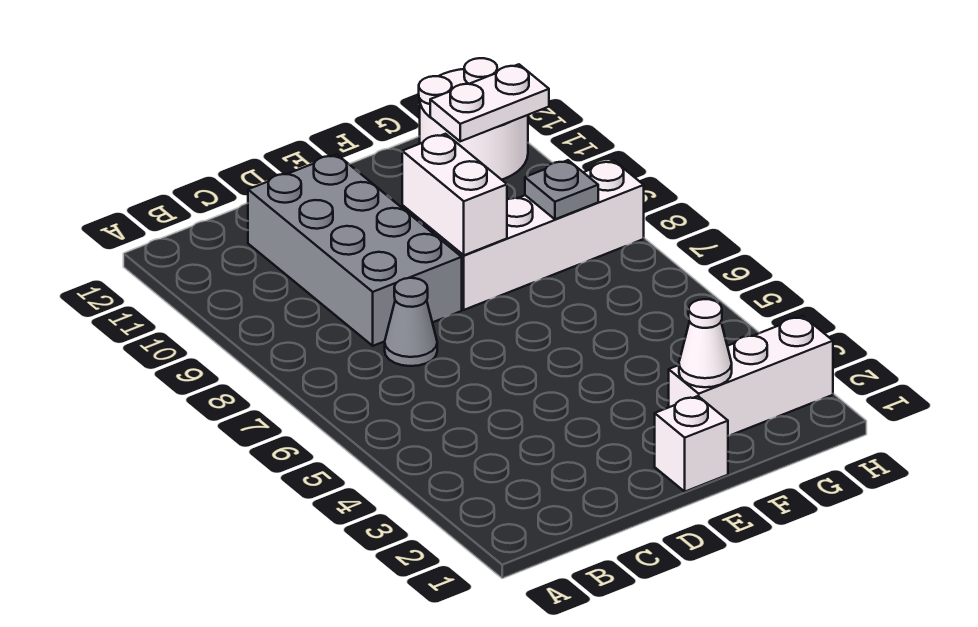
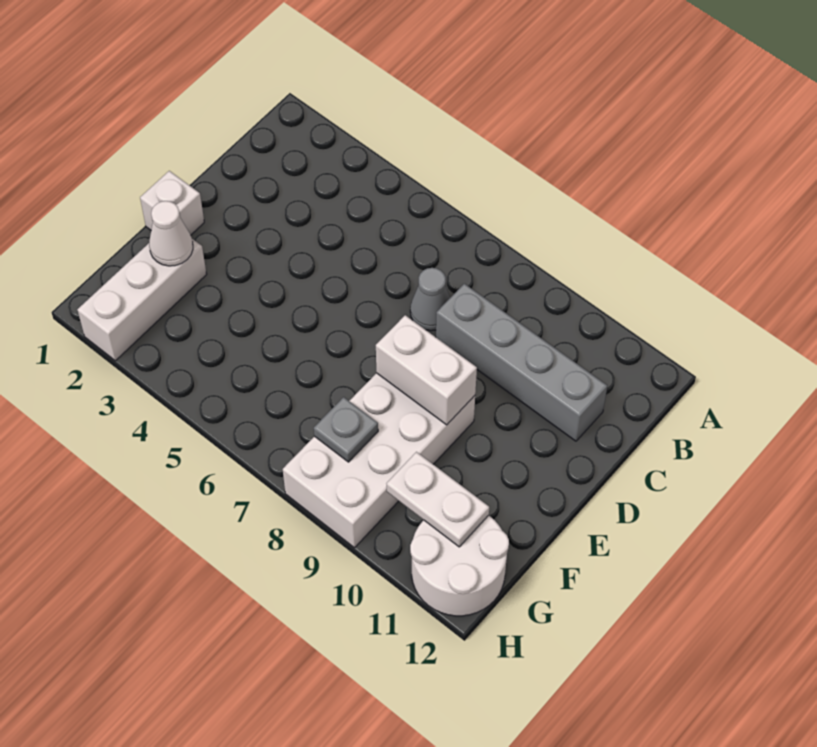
grey brick C8:D11 level 1 -> grey brick C8:C11 level 1
white brick E8:H8 level 1 -> white brick E8:H9 level 1
white plate G11:H11 level 2 -> white plate G10:G11 level 2

